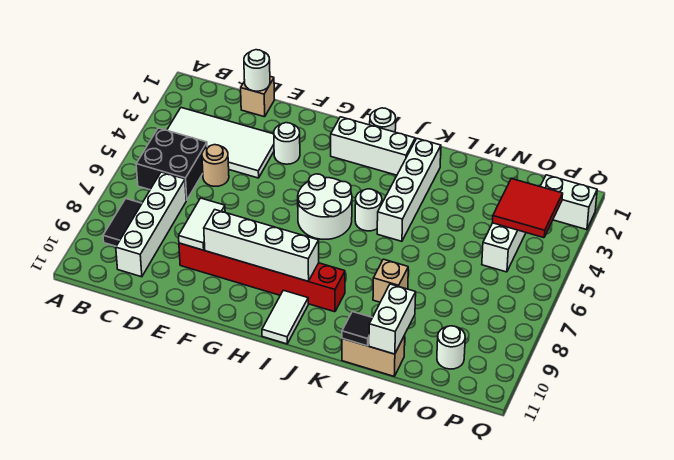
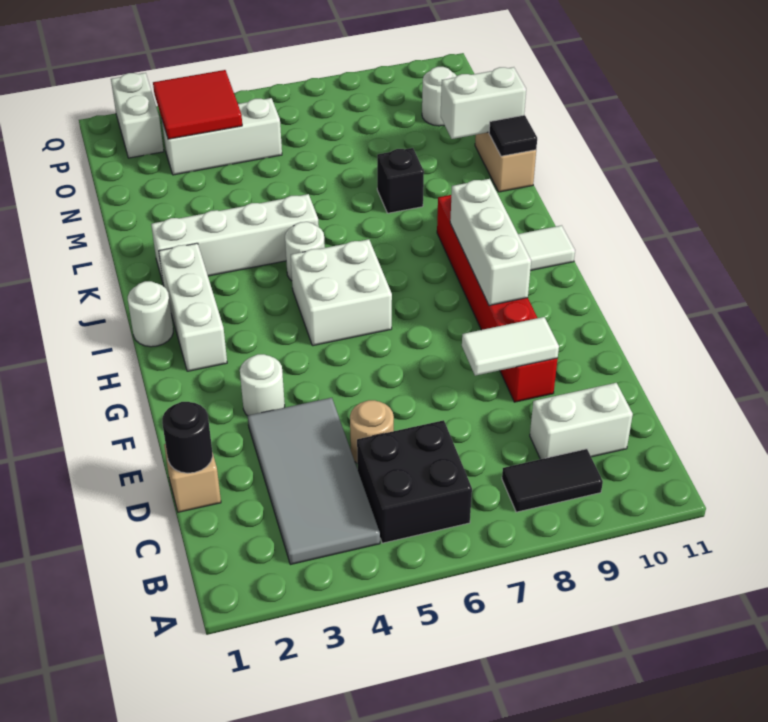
white tile B3:E4 level 1 -> grey tile B3:E4 level 1
white brick C7:C10 level 1 -> white brick C9:C10 level 1
white round brick D1 level 2 -> black round brick D1 level 2
white brick F9:I9 level 2 -> white brick G9:I9 level 2
white round brick H5:I6 level 1 -> white brick H5:I6 level 1
tan brick L8 level 1 -> black brick L8 level 1

